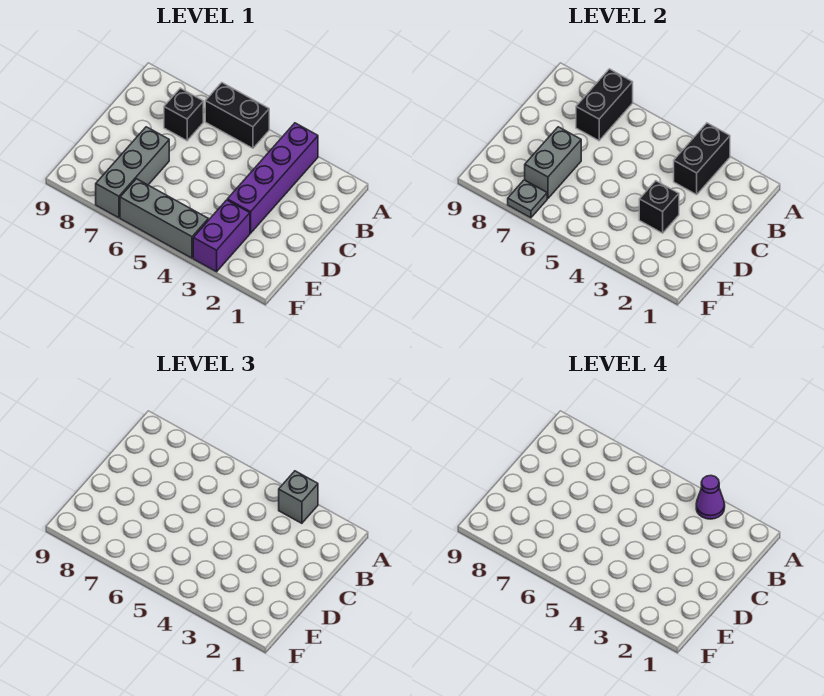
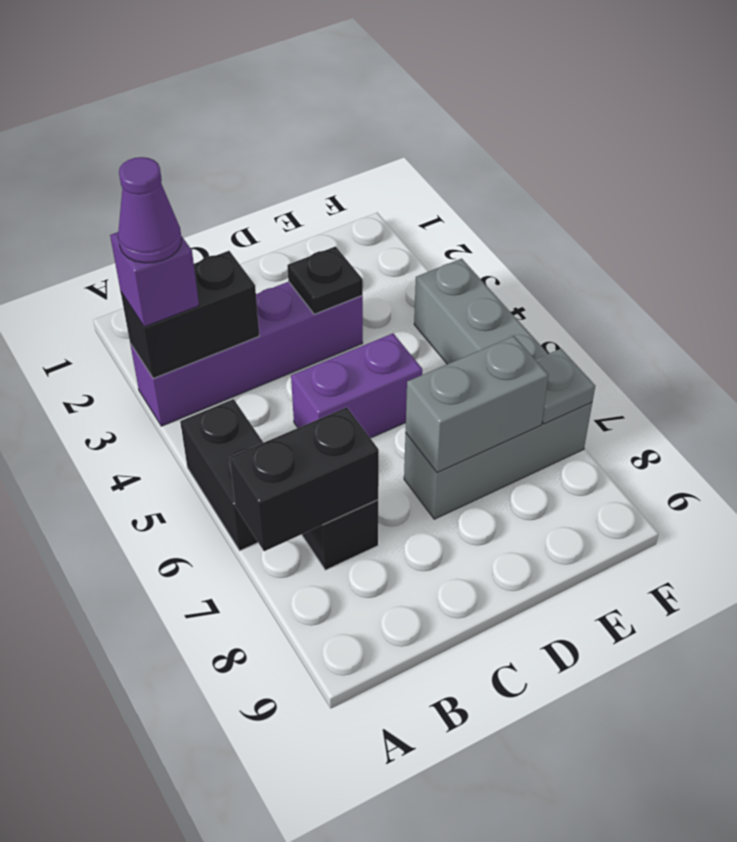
grey brick A3 level 3 -> purple brick A3 level 3
black brick D3 level 2 -> black plate D3 level 2
purple brick E3:F3 level 1 -> purple brick C5:D5 level 1

